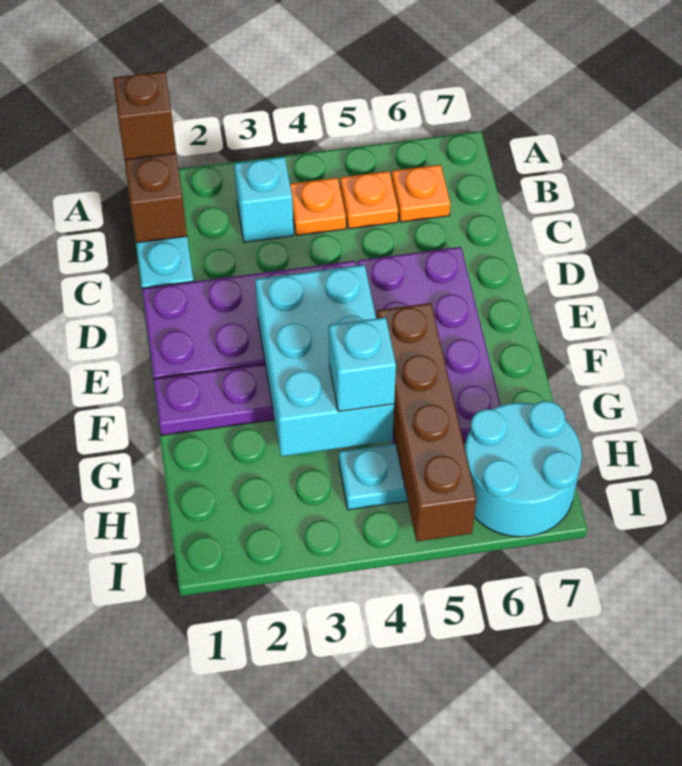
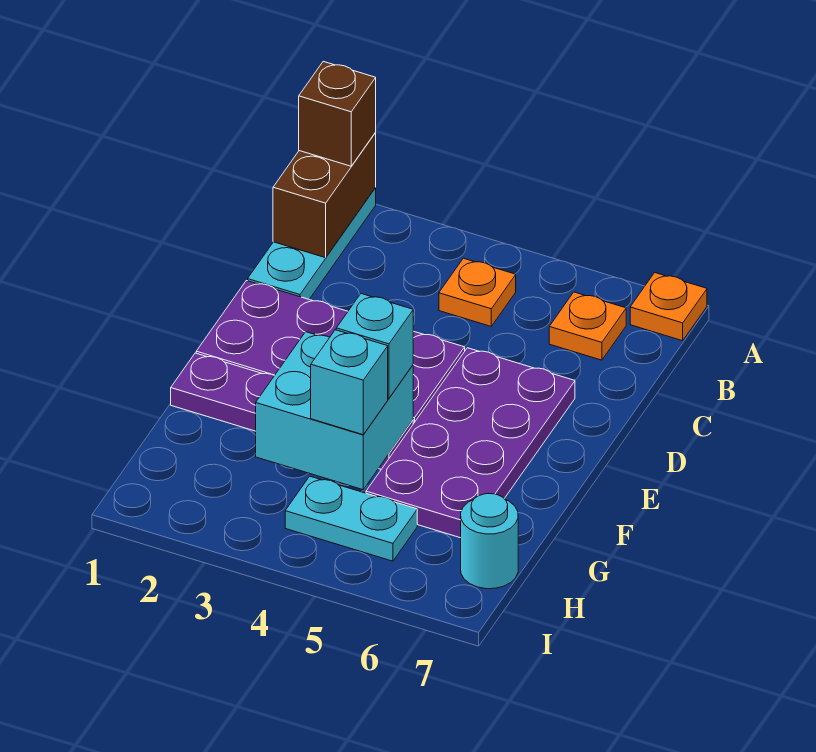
cyan brick B3 level 1 -> cyan brick F4 level 3
orange plate B5 level 1 -> orange plate A7 level 1
cyan brick E3:G4 level 2 -> cyan brick F3:G4 level 2
brown brick F5:I5 level 2 -> none
cyan round brick H6:I7 level 1 -> cyan round brick H7 level 1

